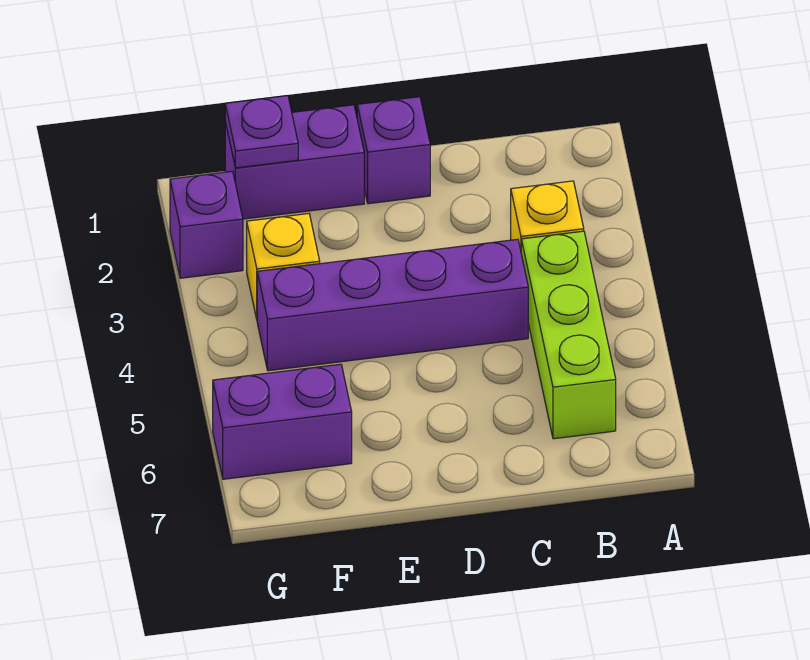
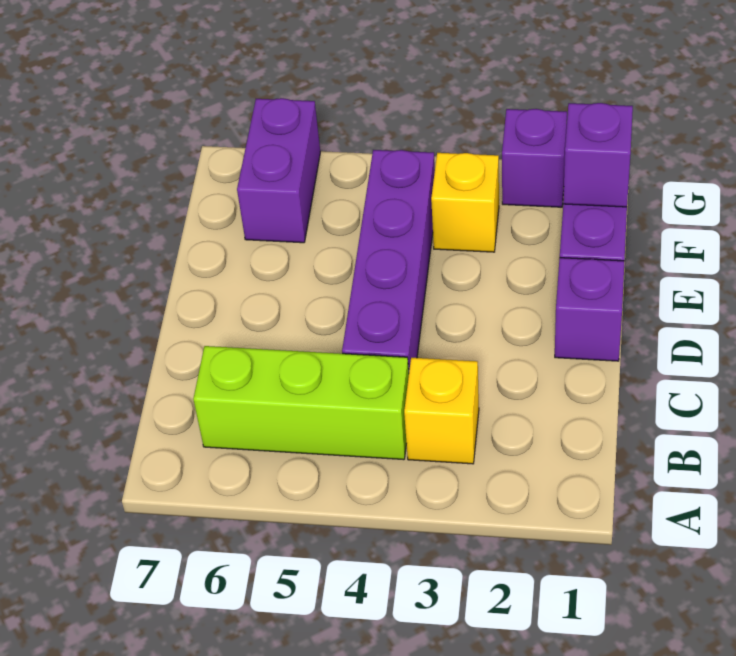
purple plate F1 level 2 -> purple brick F1 level 2

